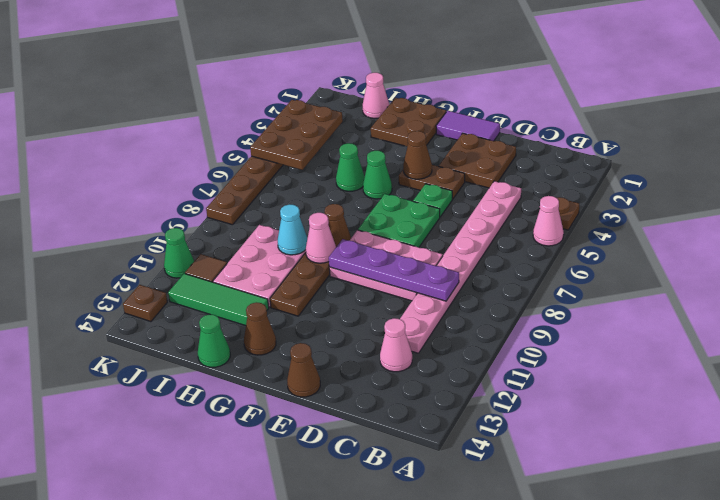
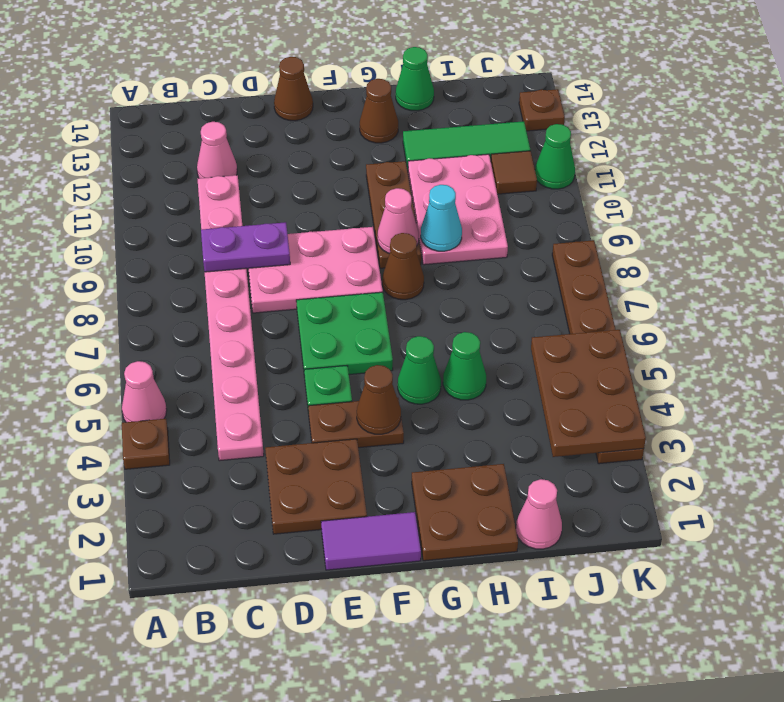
purple plate C9:F9 level 2 -> purple plate C9:D9 level 2

